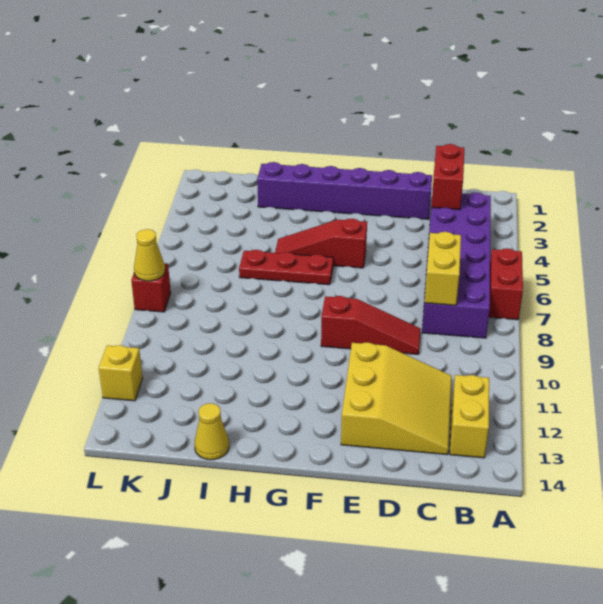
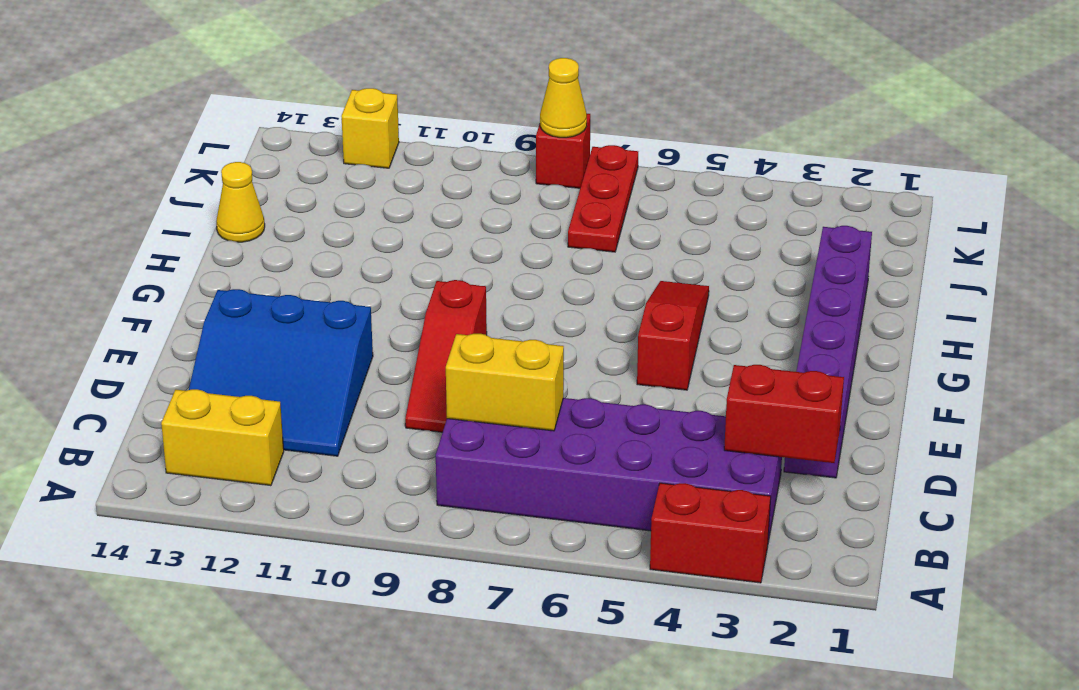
red brick A6:A7 level 1 -> red brick A3:A4 level 1
yellow slope C11:E13 level 1 top E -> blue slope C11:E13 level 1 top E
red plate G6:I6 level 1 -> red plate J7:L7 level 1

